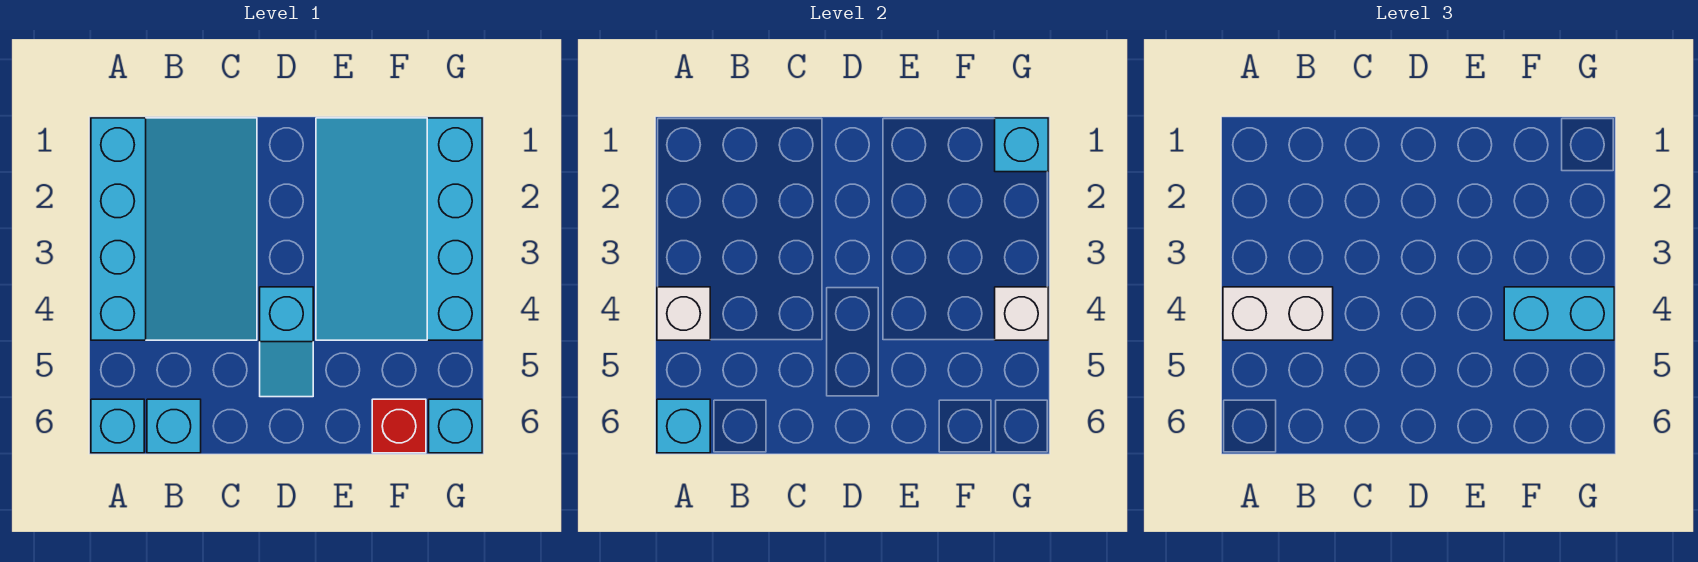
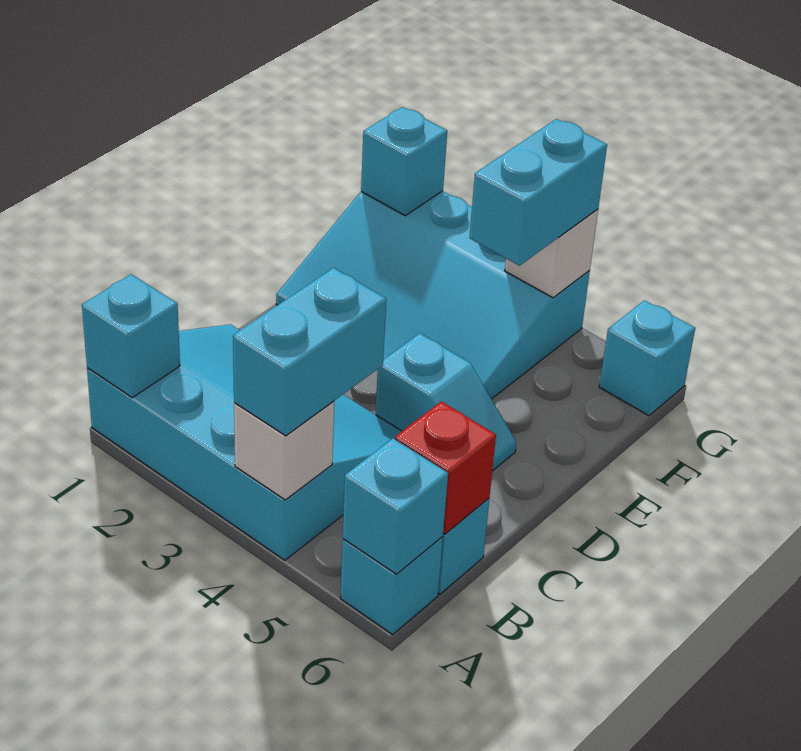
none -> cyan brick A1 level 2
white brick A4:B4 level 3 -> cyan brick A4:B4 level 3
red brick F6 level 1 -> red brick B6 level 2

